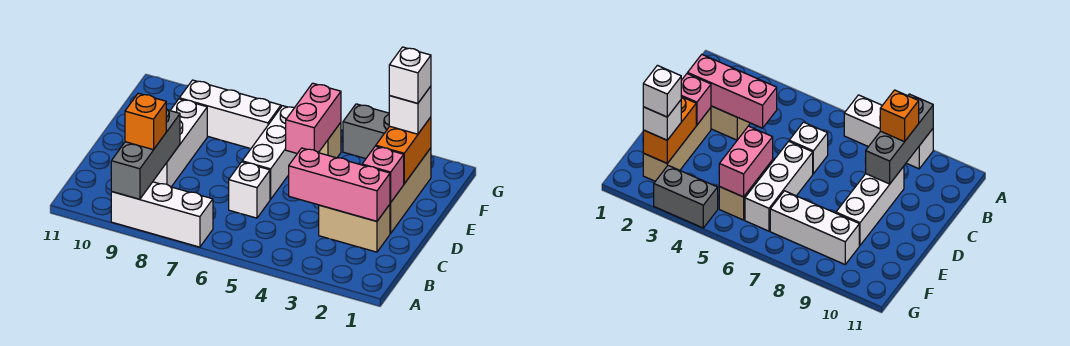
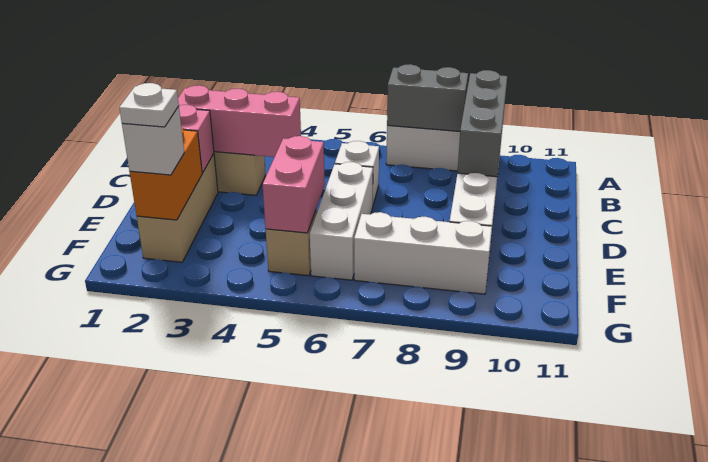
orange brick B9 level 3 -> none
white brick F2 level 4 -> white plate F2 level 4
grey brick G3:G4 level 1 -> grey brick A7:A8 level 2

